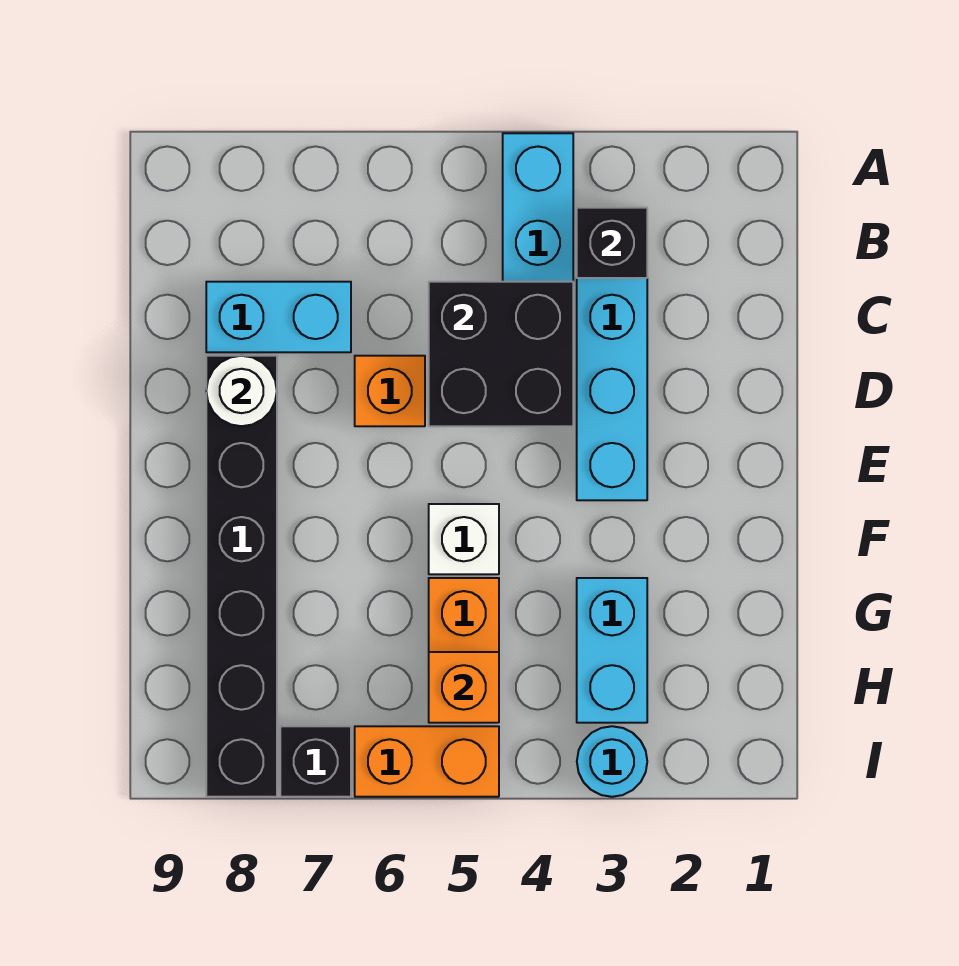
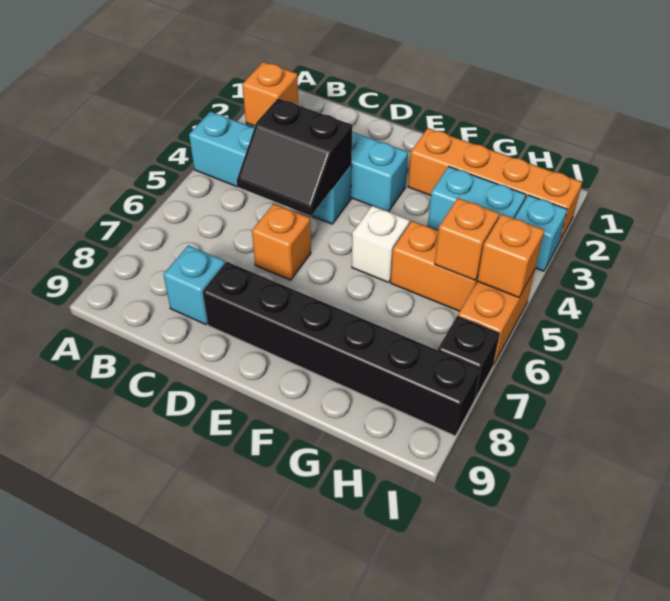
black brick B3 level 2 -> orange brick B3 level 2
black brick C4:D5 level 2 -> black slope C4:D5 level 2 top 4
cyan brick C7:C8 level 1 -> cyan brick C8 level 1
white round brick D8 level 2 -> none
none -> orange brick F2:I2 level 1
cyan round brick I3 level 1 -> cyan brick I3 level 1
none -> orange brick I5 level 2

